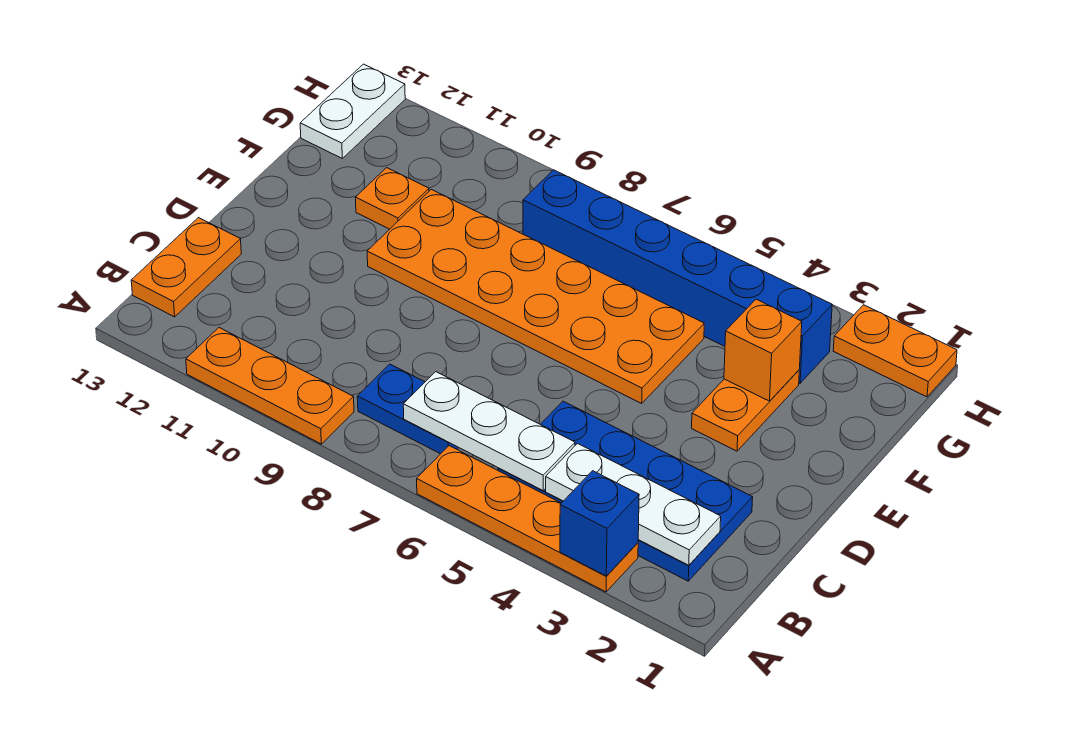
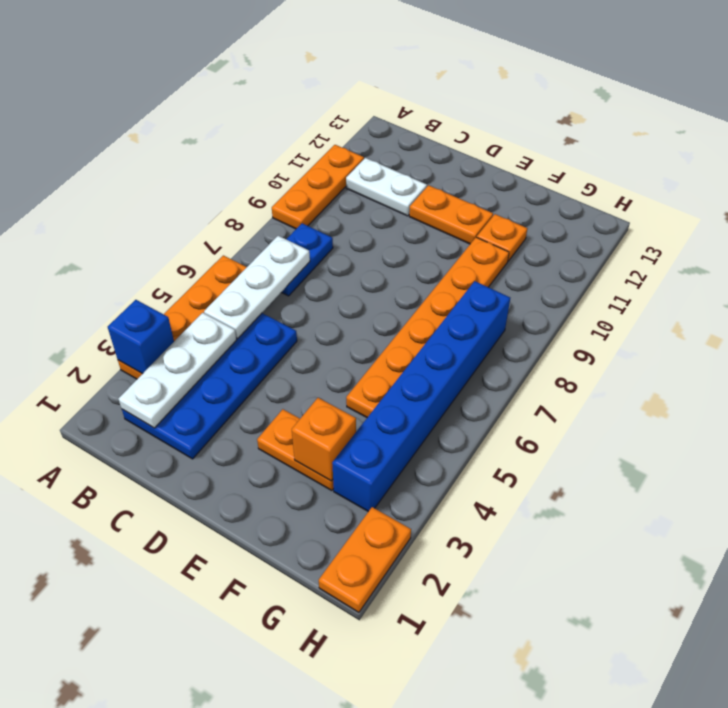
orange plate B13:C13 level 1 -> orange plate D11:E11 level 1
orange plate E5:F10 level 1 -> orange plate F5:F10 level 1
white plate G13:H13 level 1 -> white plate B11:C11 level 1

